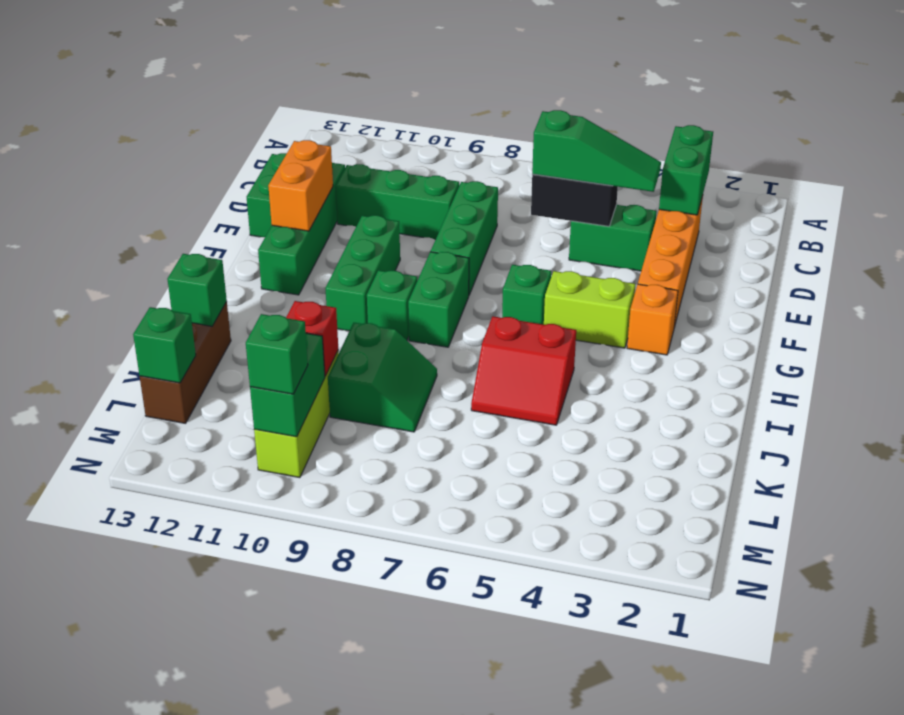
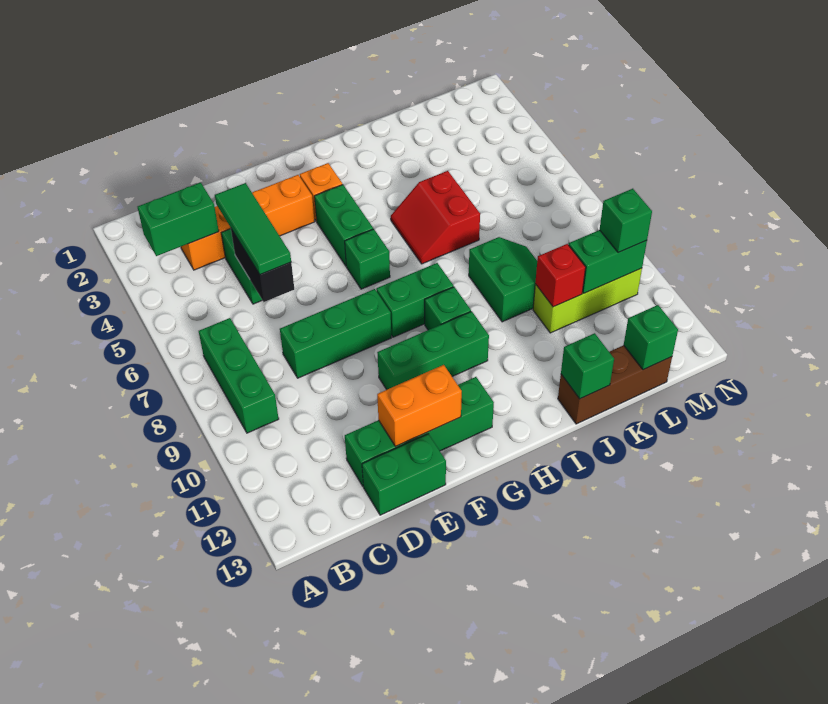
green slope D4:D6 level 3 top 6 -> green tile D4:D6 level 3
green brick D9:D11 level 1 -> green brick B7:B9 level 1
lime brick G4:G5 level 1 -> green brick G4:G5 level 1
red slope I5:J6 level 1 top I -> red slope I5:J6 level 1 top J
green slope J8:K9 level 1 top 9 -> green slope J8:K9 level 1 top J

